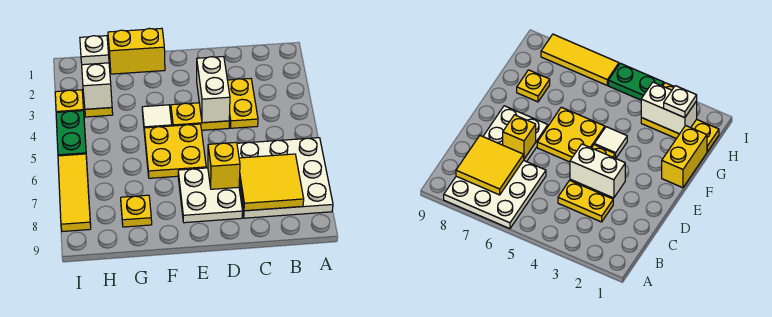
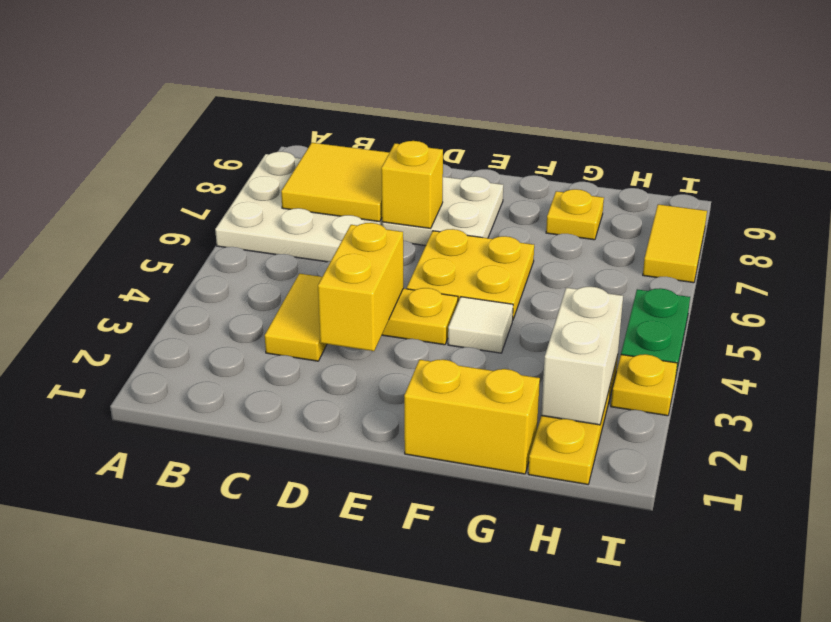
yellow plate C3:C4 level 1 -> yellow tile C3:C4 level 1
white brick D3:D4 level 2 -> yellow brick D3:D4 level 2
white plate H2 level 3 -> none
yellow tile I6:I8 level 1 -> yellow tile I7:I8 level 1

